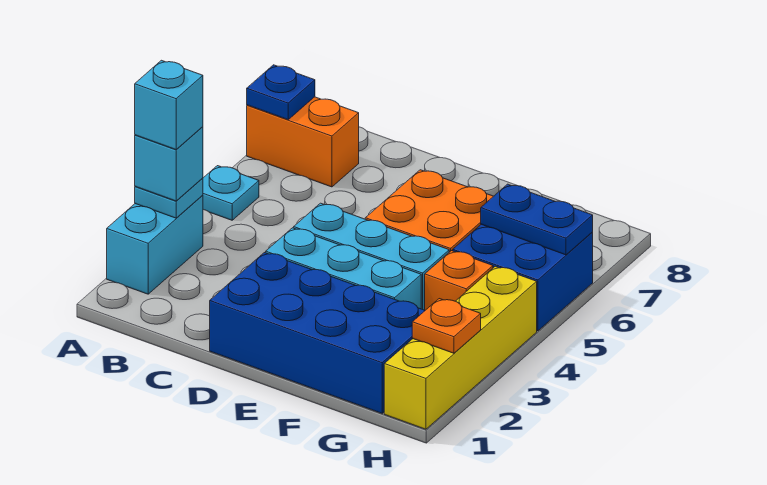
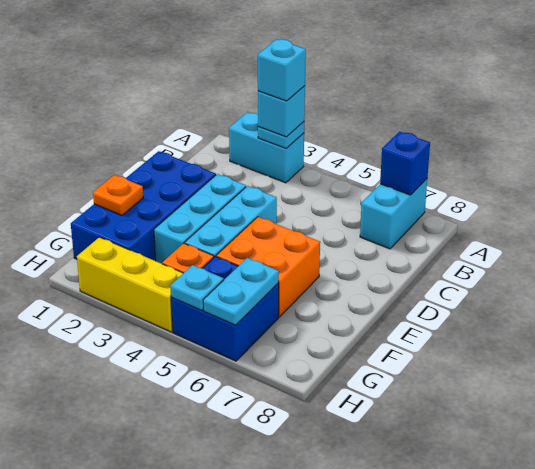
cyan plate A5 level 1 -> cyan plate H5 level 2
orange brick A7:B7 level 1 -> cyan brick A7:B7 level 1
blue plate A7 level 2 -> blue brick A7 level 2
blue plate G6:H6 level 2 -> cyan plate G6:H6 level 2
yellow brick H1:H4 level 1 -> yellow brick H2:H4 level 1
orange plate H2 level 2 -> orange plate F1 level 2

